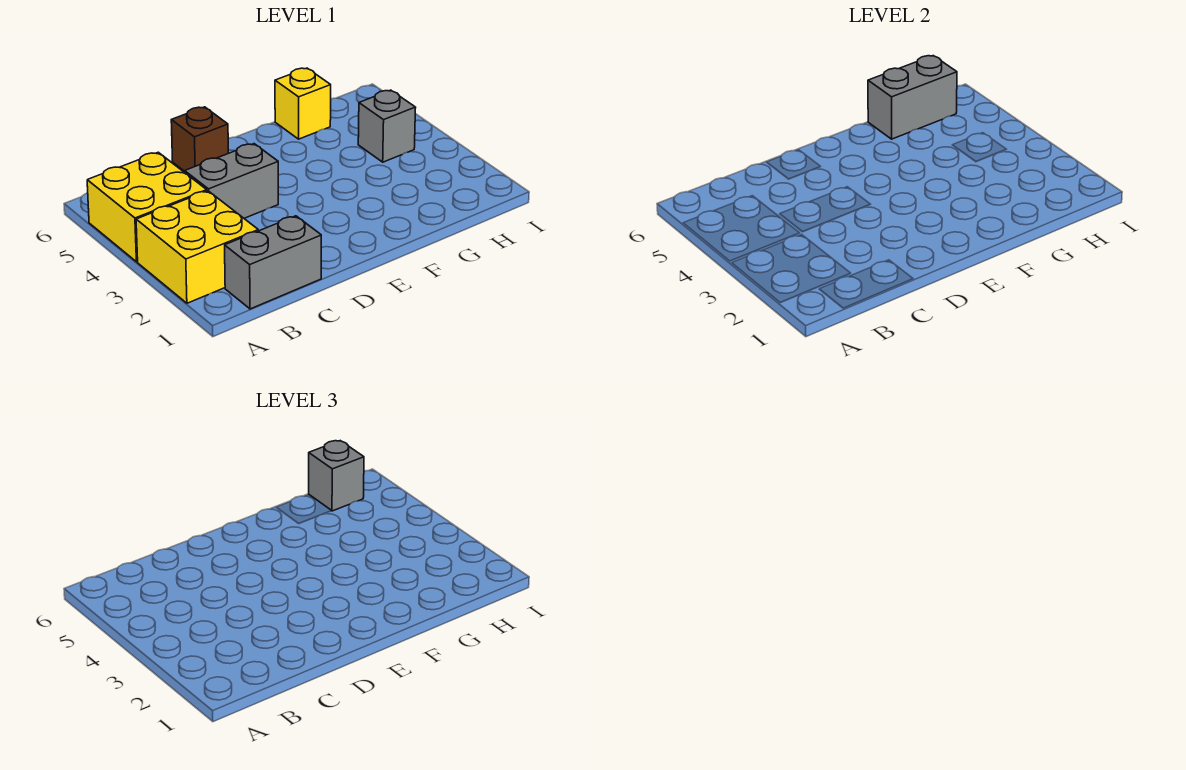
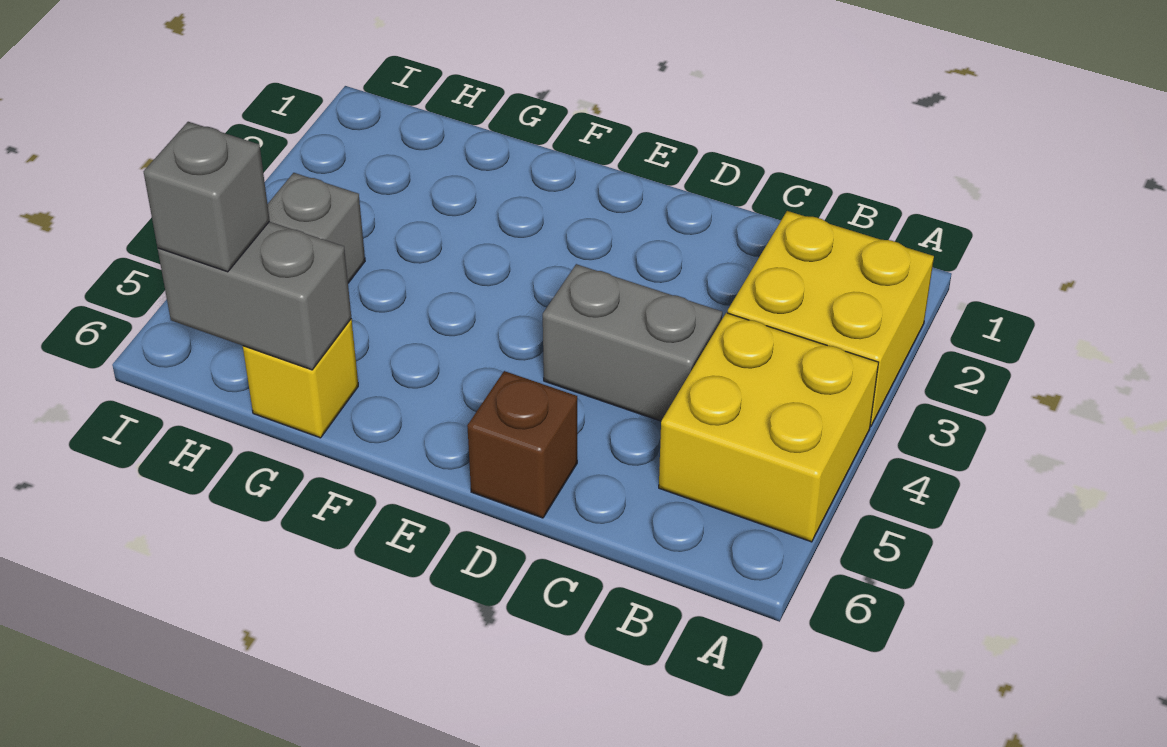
grey brick B1:C1 level 1 -> none

